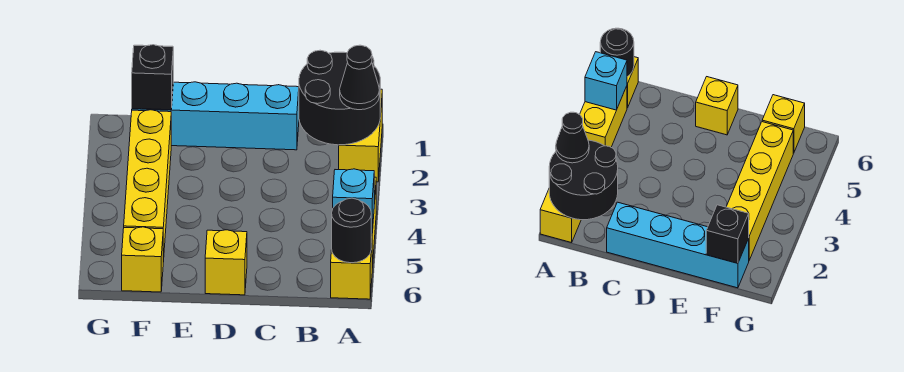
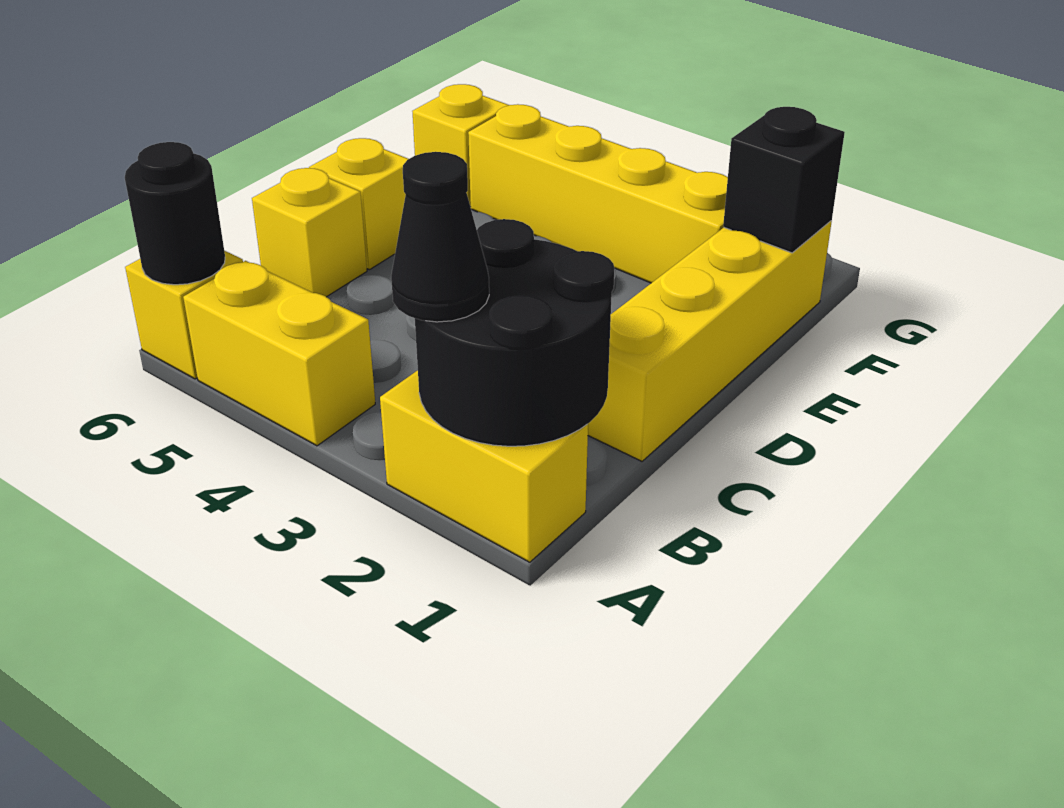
cyan brick A5 level 2 -> none
cyan brick C1:F1 level 1 -> yellow brick C1:F1 level 1
none -> yellow brick C6 level 1

